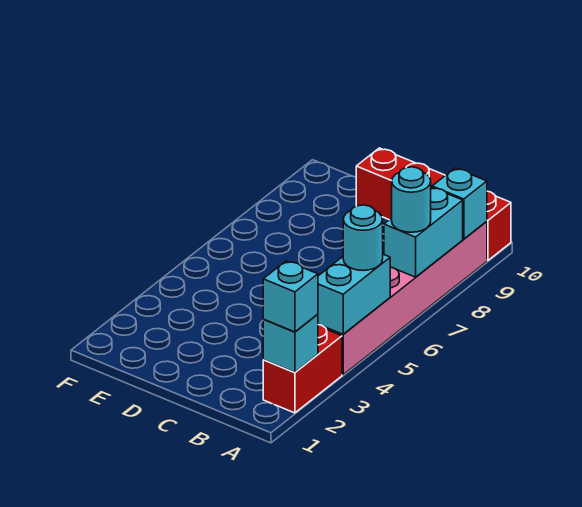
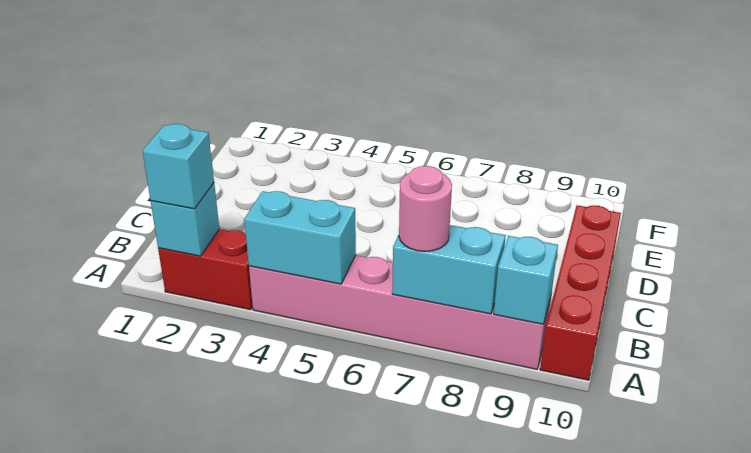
cyan round brick A5 level 3 -> none
cyan round brick A7 level 3 -> pink round brick A7 level 3

